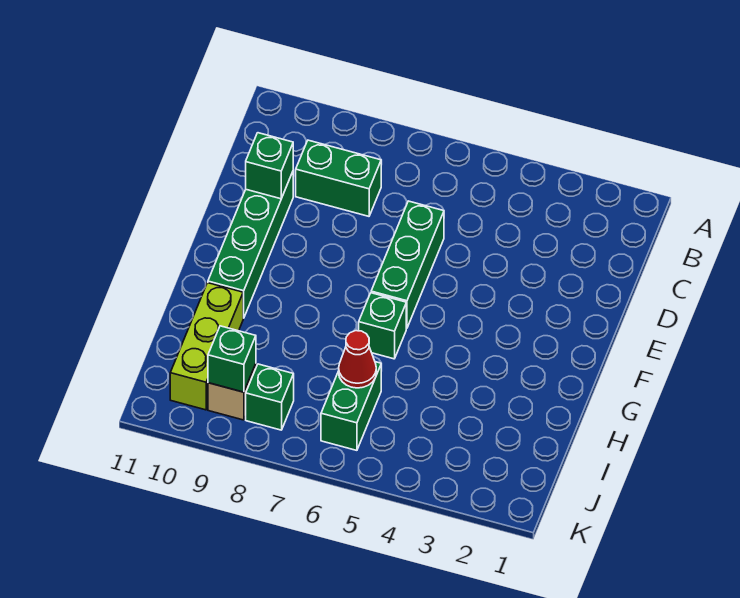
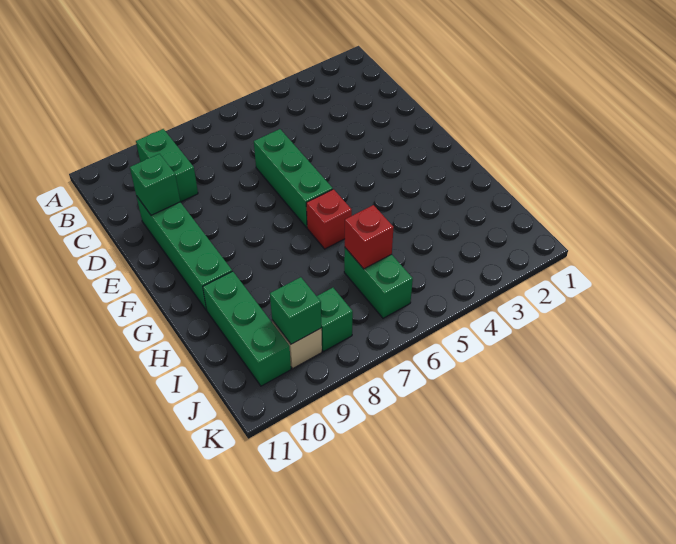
green brick C8:C9 level 1 -> green brick B9:C9 level 1
green brick G6 level 1 -> red brick G6 level 1
lime brick H10:J10 level 1 -> green brick H10:J10 level 1
red cone I6 level 2 -> red brick I6 level 2

